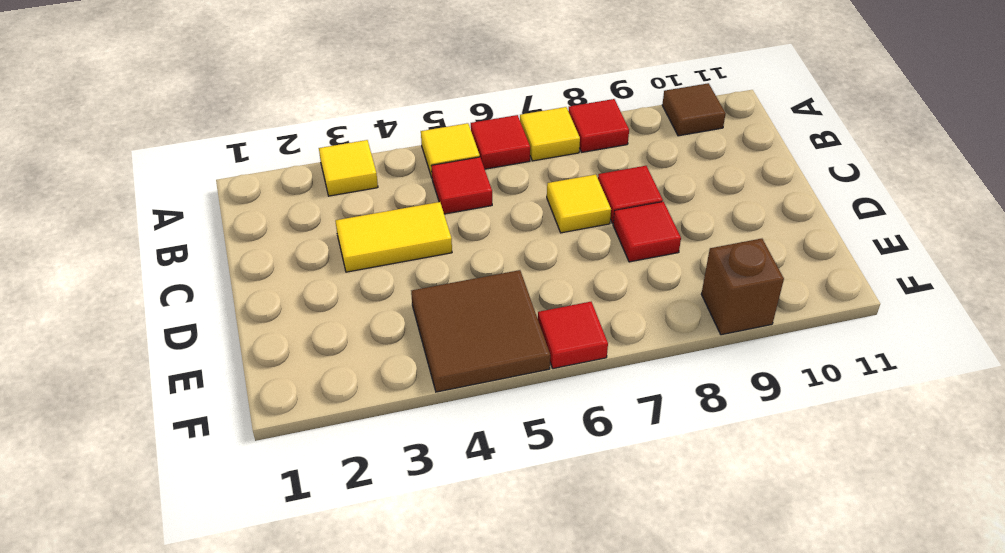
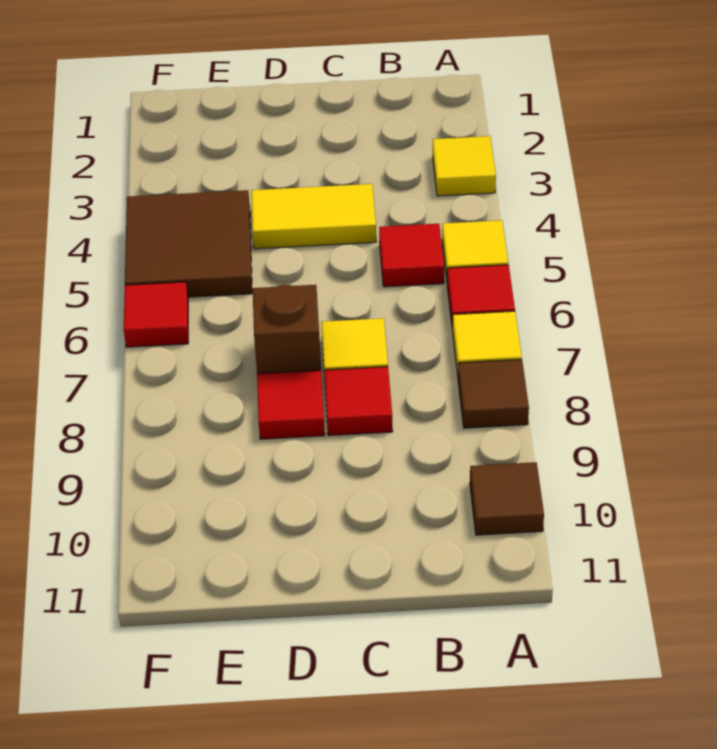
red tile A8 level 1 -> brown tile A8 level 1
yellow tile C3:C4 level 1 -> yellow tile C4:D4 level 1
brown brick F9 level 1 -> brown brick D7 level 1

